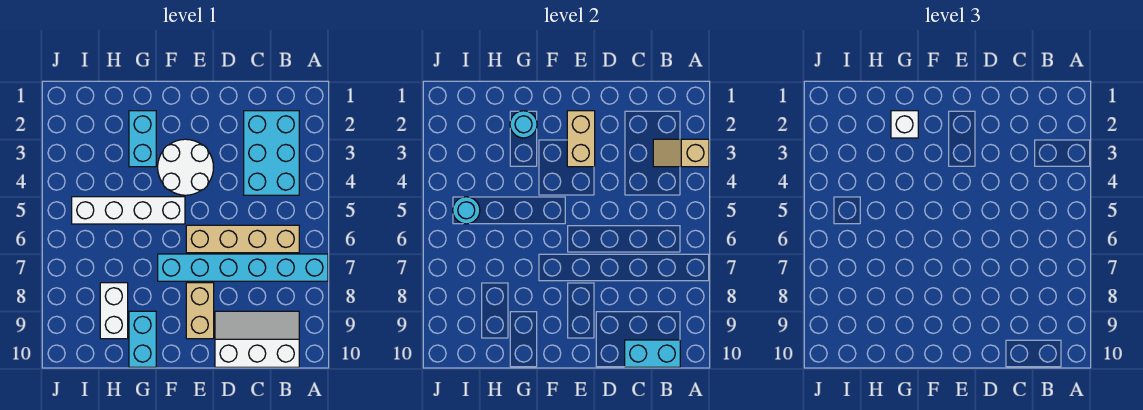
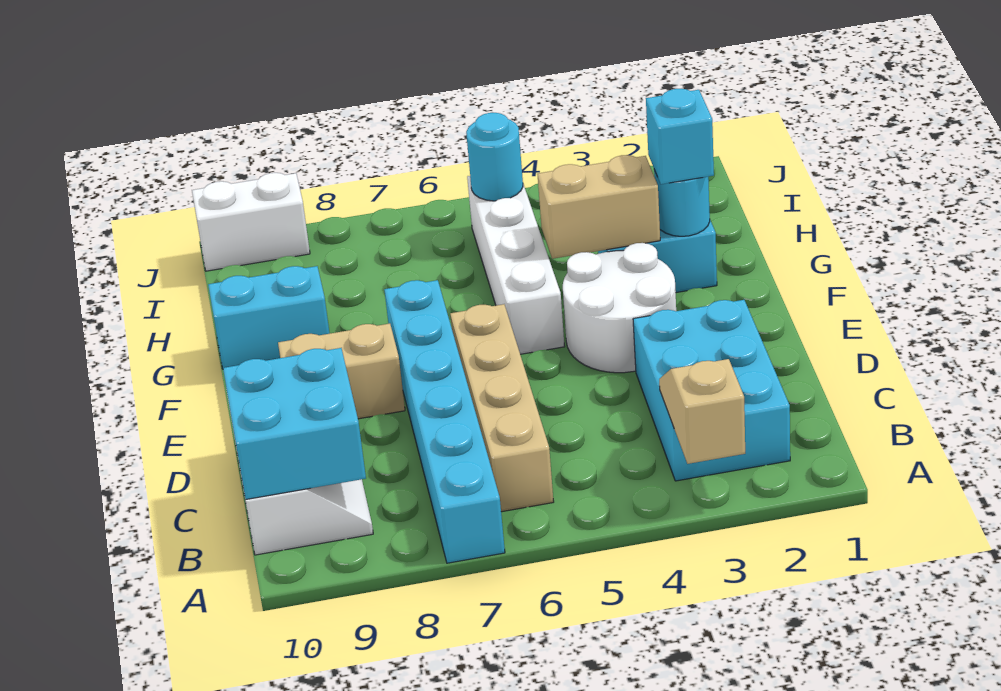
cyan brick B2:C4 level 1 -> cyan brick B2:D3 level 1
cyan brick B10:C10 level 2 -> cyan brick B9:C10 level 2
tan brick E2:E3 level 2 -> tan brick G3:G4 level 2
white brick G2 level 3 -> cyan brick G2 level 3
white brick H8:H9 level 1 -> white brick J9:J10 level 1

